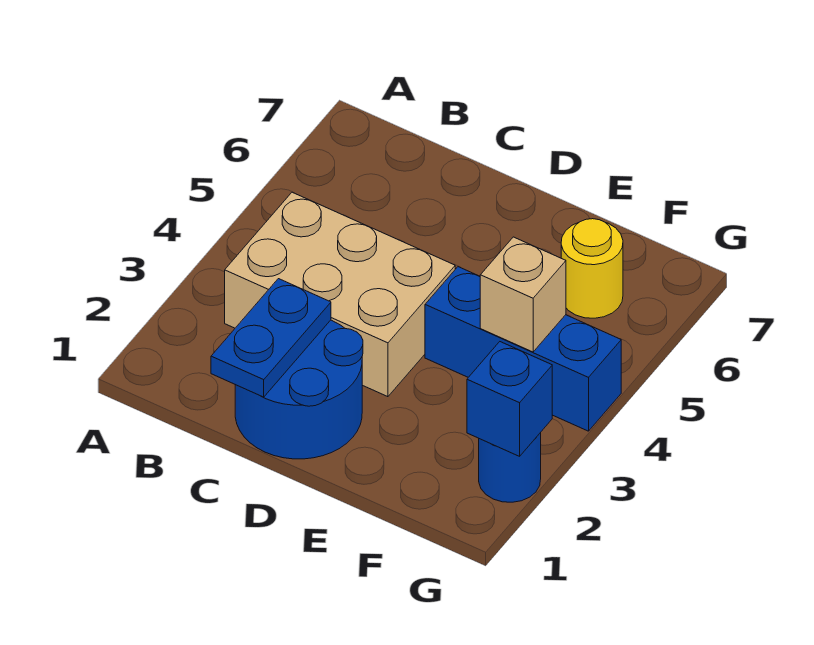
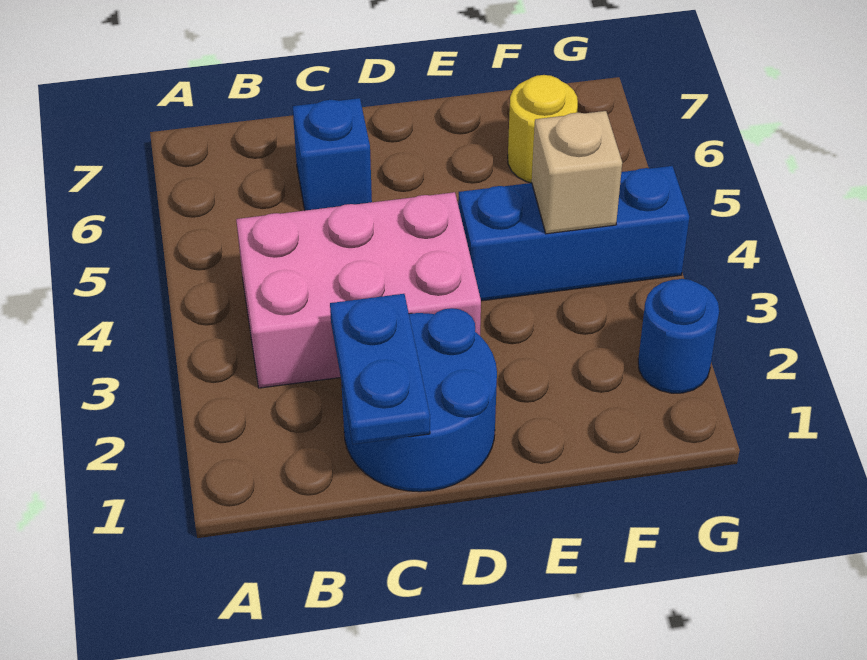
tan brick B3:D4 level 1 -> pink brick B3:D4 level 1
blue brick G2 level 2 -> blue brick C6 level 1

